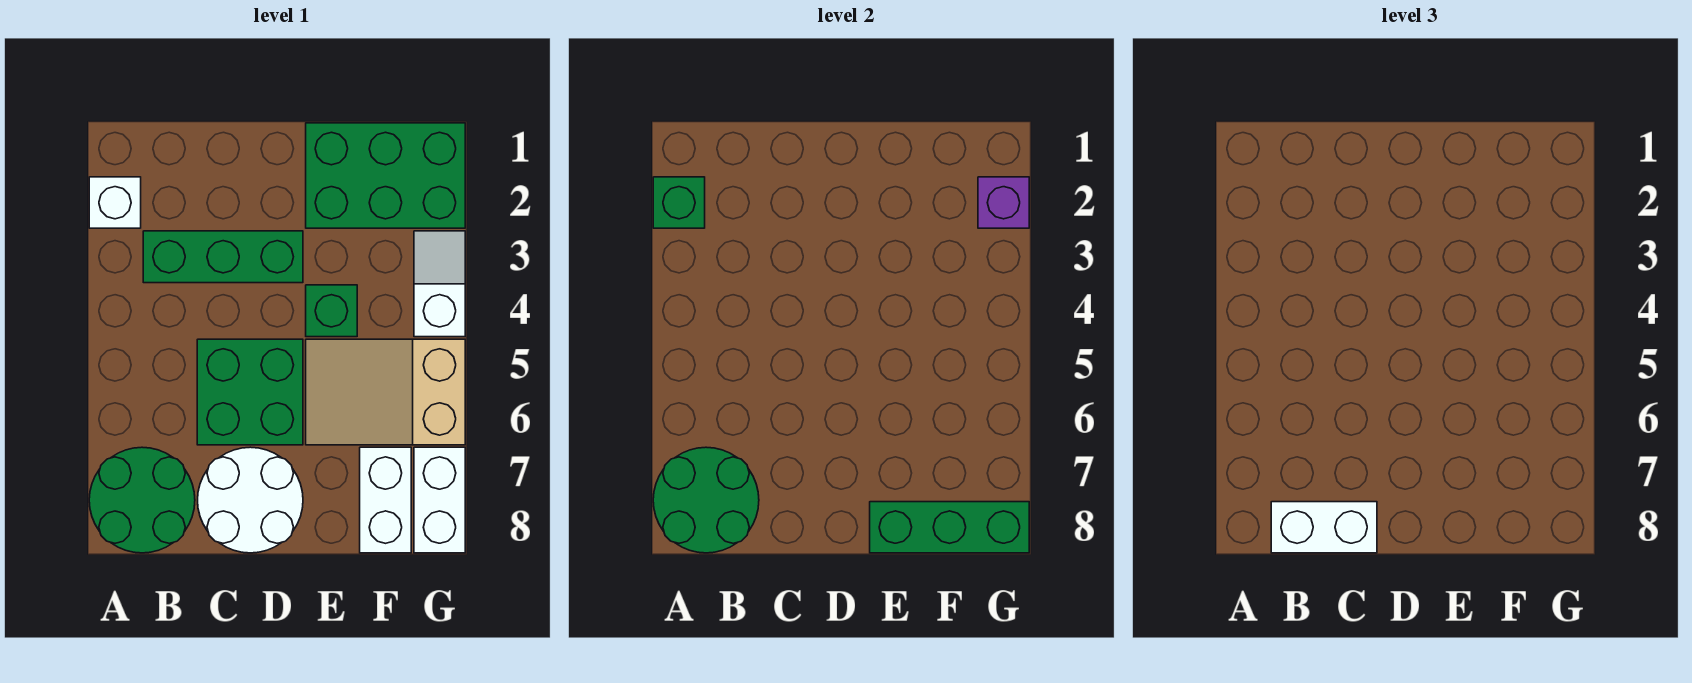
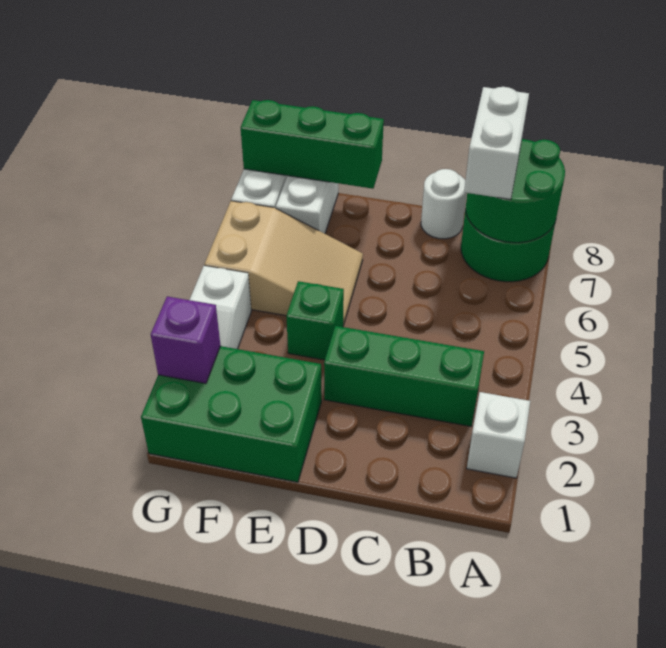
green brick A2 level 2 -> none
white brick B8:C8 level 3 -> white brick B7:B8 level 3
green brick C5:D6 level 1 -> none
white round brick C7:D8 level 1 -> white round brick C8 level 1

